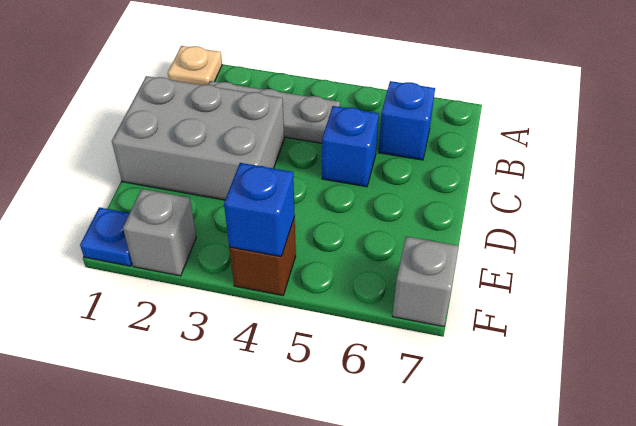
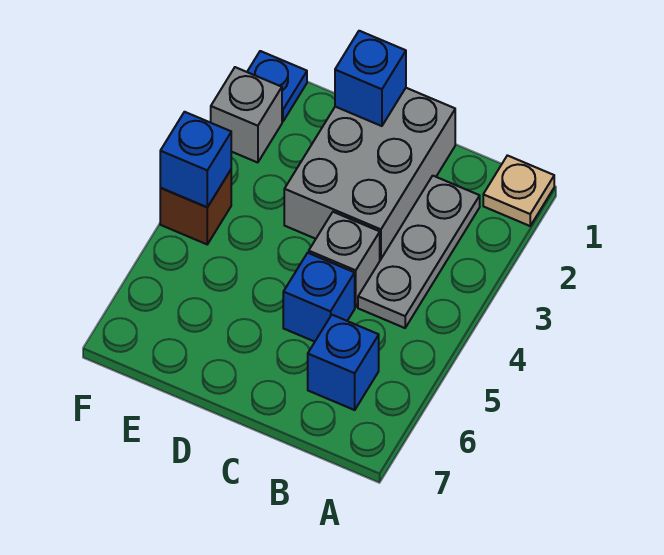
none -> blue brick D1 level 2
grey brick F7 level 1 -> grey brick C4 level 1

